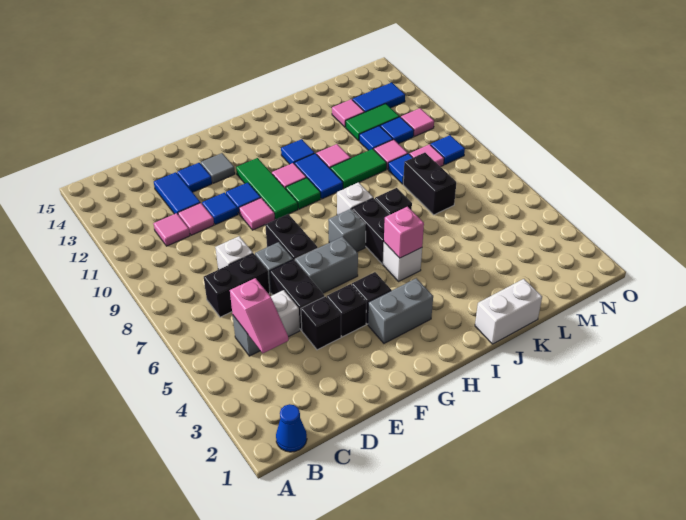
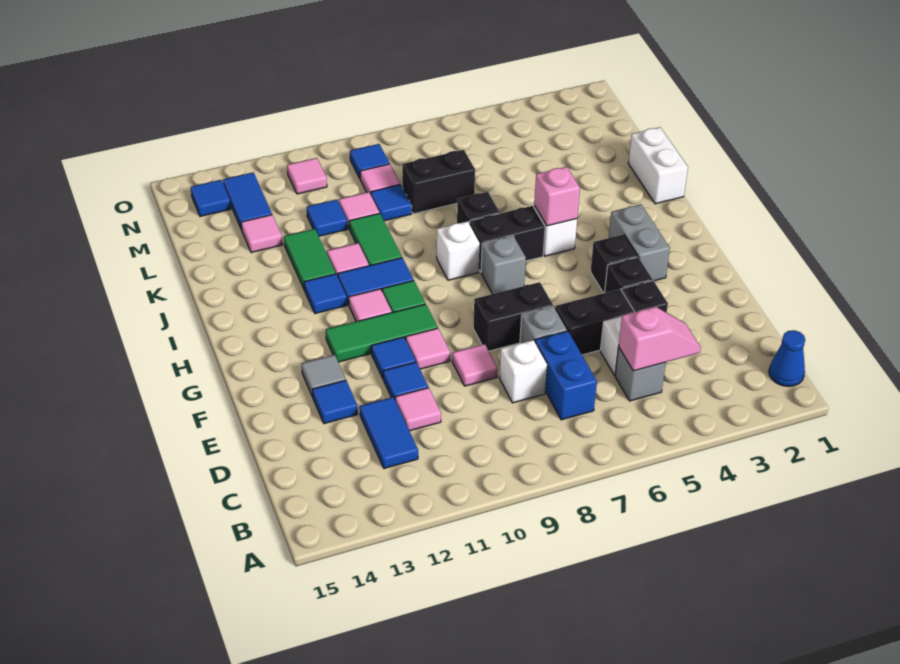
black brick C7:D7 level 1 -> blue brick C7:D7 level 1
pink tile C11 level 1 -> pink tile E9 level 1
blue tile D12:D13 level 1 -> blue tile C12:D12 level 1
grey brick F6:G6 level 1 -> none
green tile L12:M12 level 1 -> green tile J12:K12 level 1
blue tile M11 level 1 -> blue tile N14 level 1

